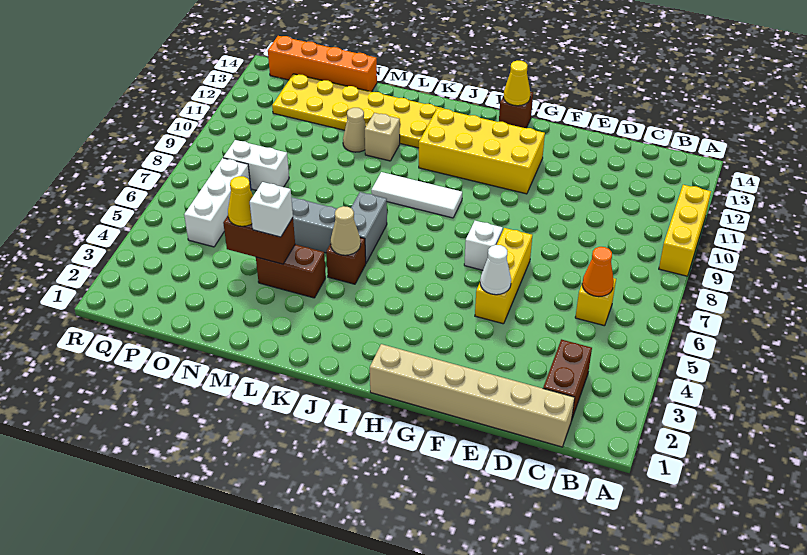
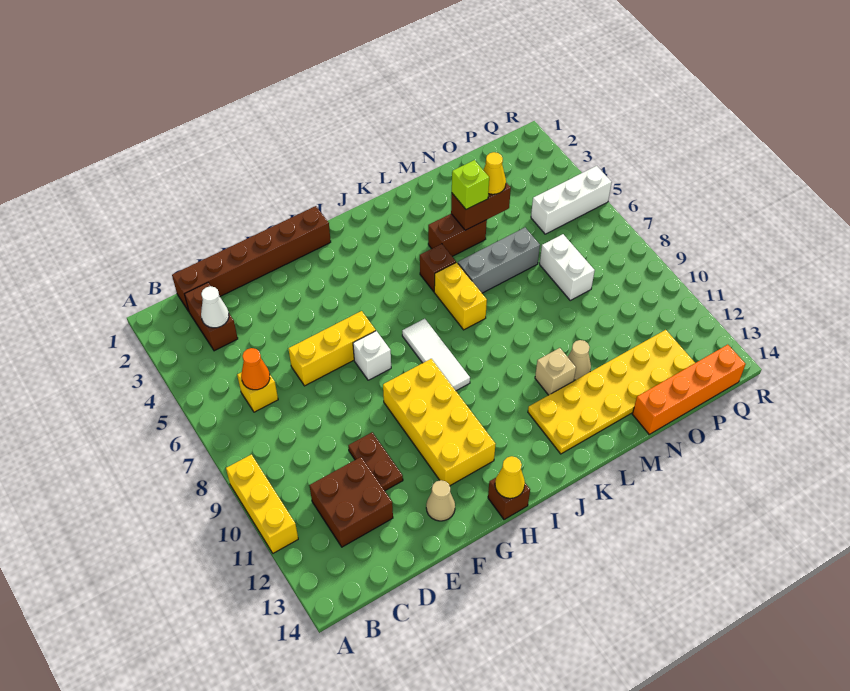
tan brick C1:H1 level 1 -> brown brick C1:H1 level 1
none -> brown brick C11:D12 level 1
none -> brown plate E10:E11 level 1
yellow brick F5:F7 level 1 -> yellow brick E6:G6 level 1
white cone F5 level 2 -> white cone C3 level 2
yellow brick G11:J12 level 1 -> yellow brick G9:H12 level 1
white tile I9:K9 level 1 -> white tile I7:I9 level 1
tan cone K5 level 2 -> tan cone F13 level 1
grey brick K6:K7 level 1 -> yellow brick K6:K7 level 1
white brick M4 level 3 -> lime brick M4 level 3
white brick O8:P8 level 1 -> white brick O7:O8 level 1
white brick P5:P7 level 1 -> white brick P5:R5 level 1

